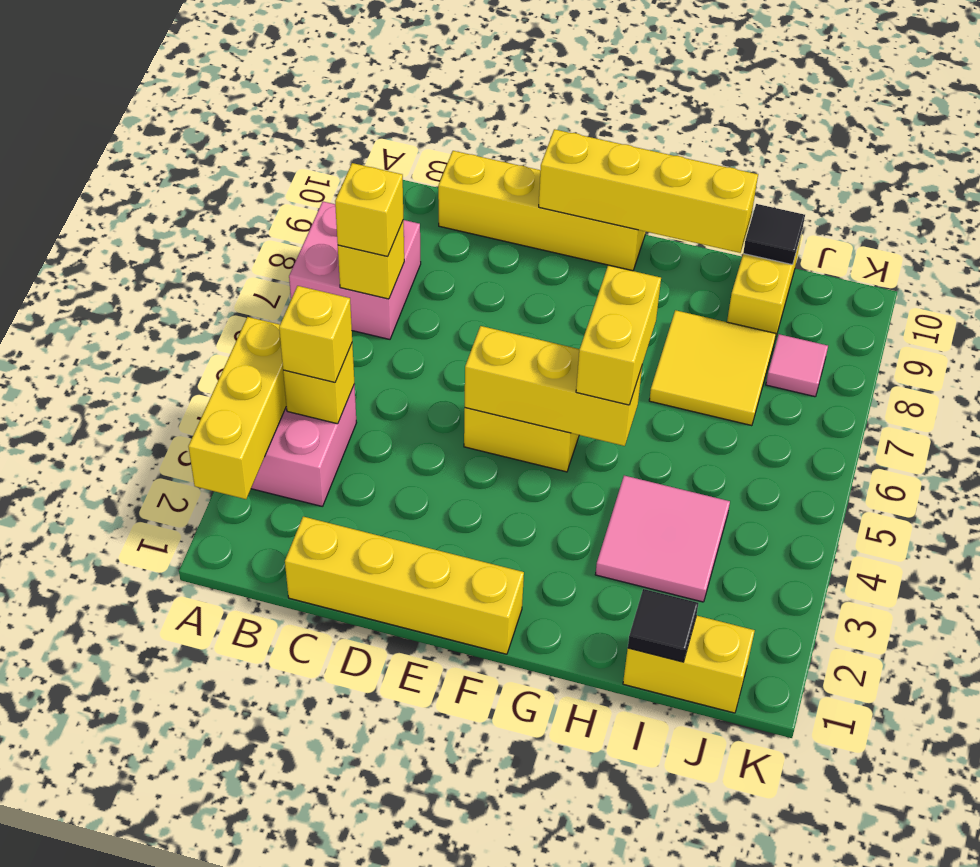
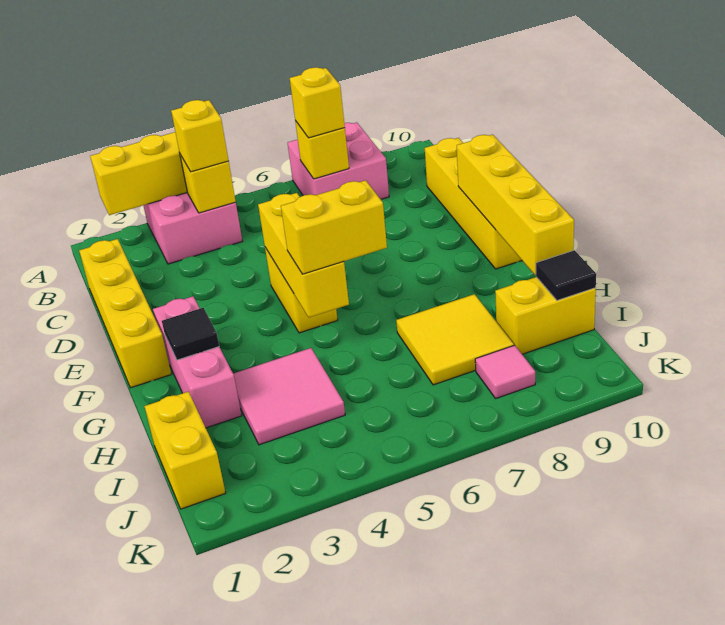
none -> pink brick F2:H2 level 1
black tile I1 level 2 -> black tile G2 level 2

